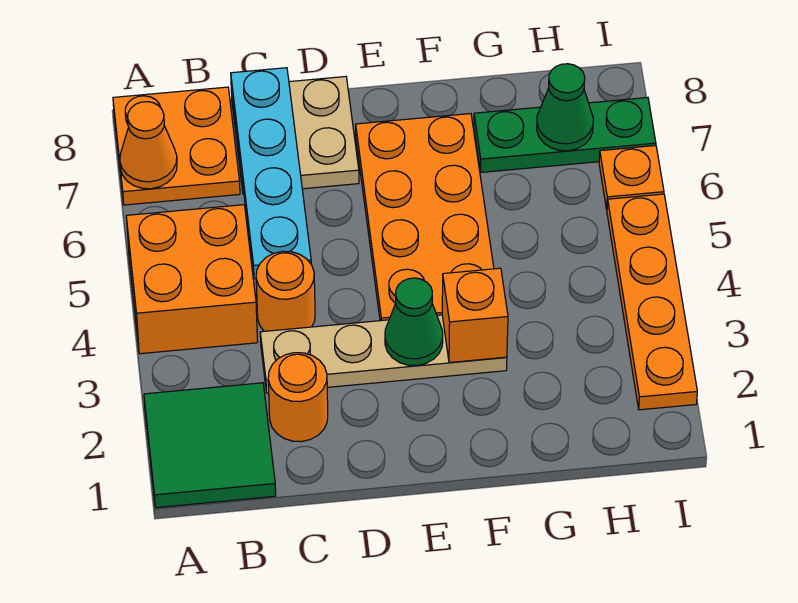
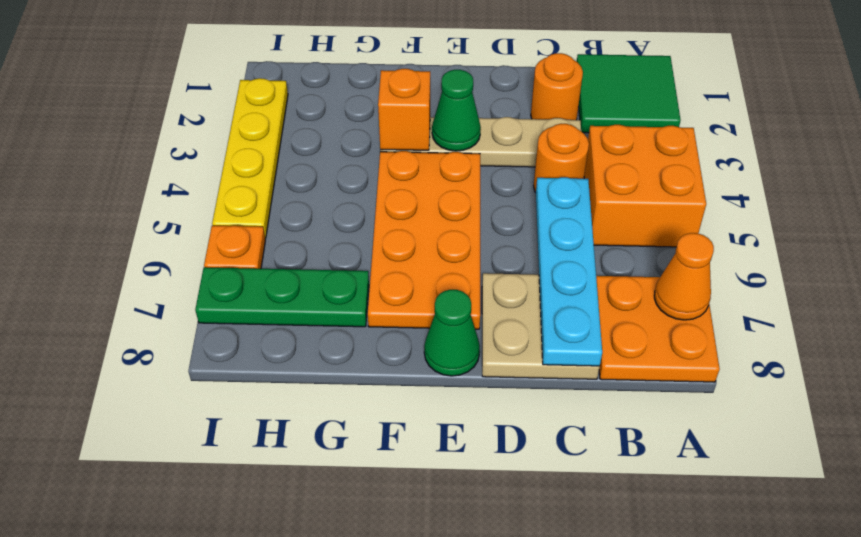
green cone H7 level 2 -> green cone E8 level 1
orange plate I2:I5 level 1 -> yellow plate I2:I5 level 1

